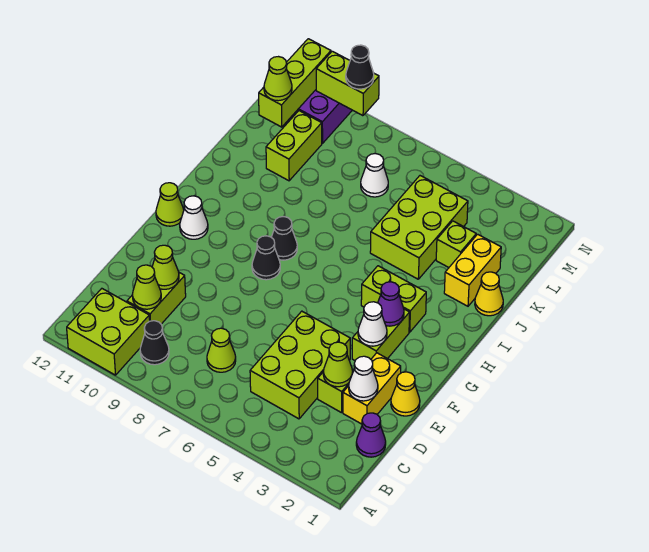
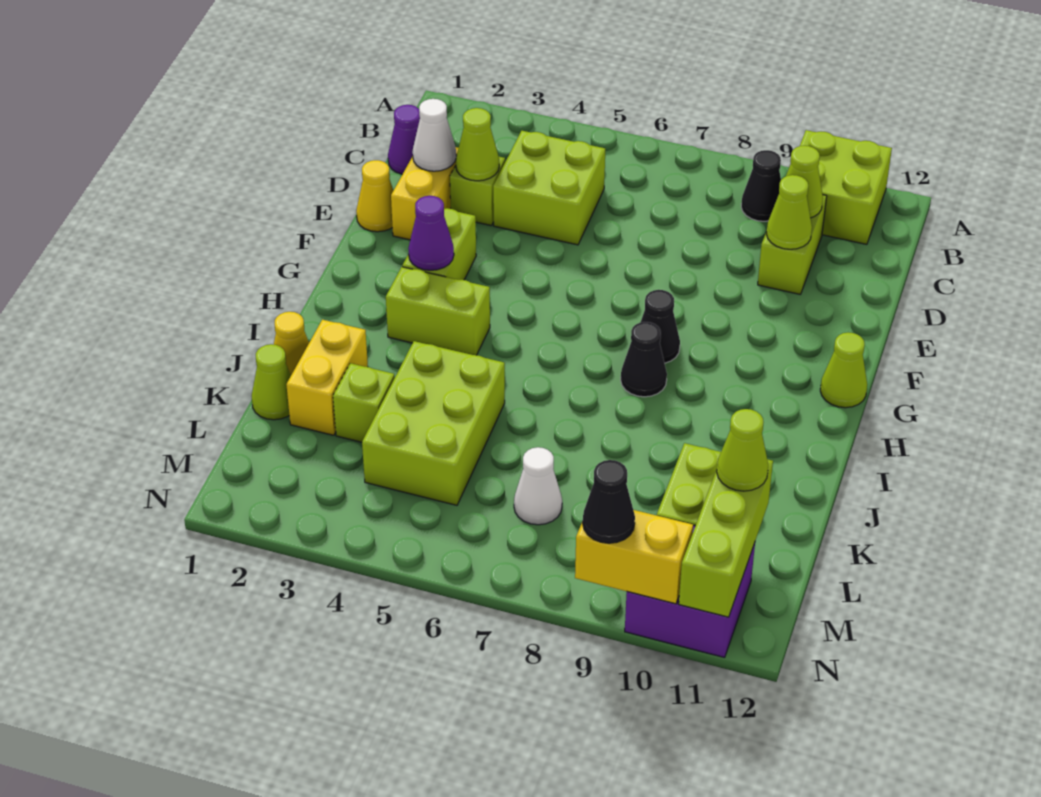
lime brick C4:E5 level 1 -> lime brick C4:D5 level 1
lime cone C7 level 1 -> lime cone K1 level 1
white cone F3 level 2 -> none
white cone G11 level 1 -> none
lime brick N9:N10 level 2 -> yellow brick N9:N10 level 2

